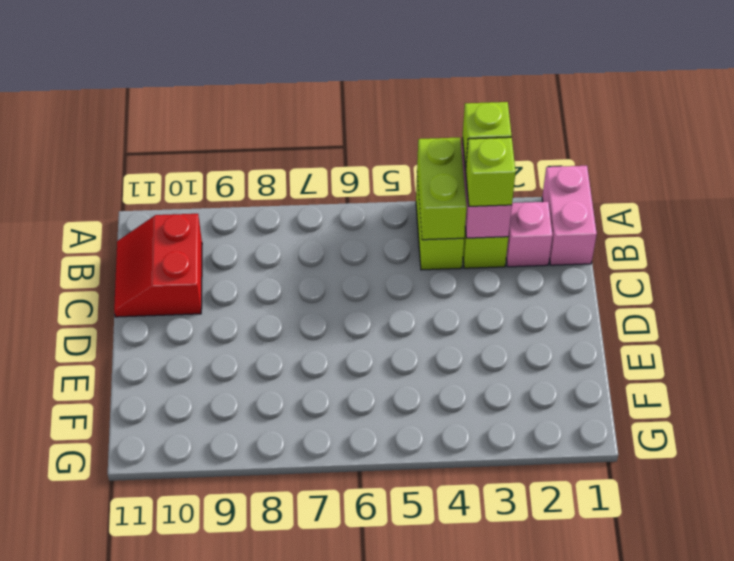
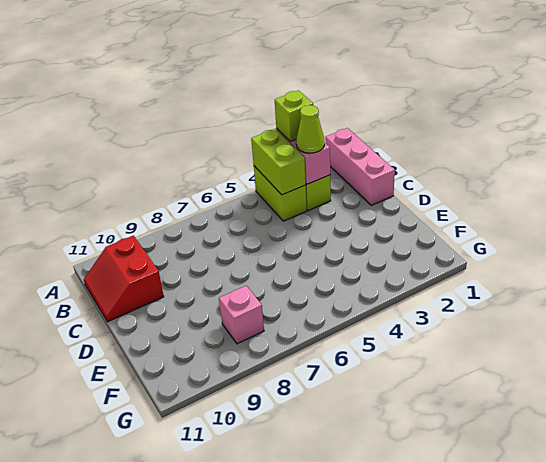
pink brick A1:B1 level 1 -> pink brick A1:C1 level 1
pink brick B2 level 1 -> pink brick F8 level 1
lime brick B3 level 3 -> lime cone B3 level 3

